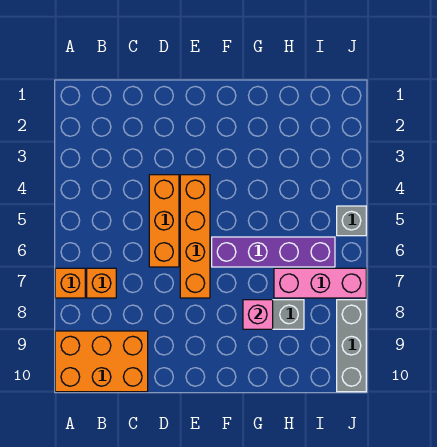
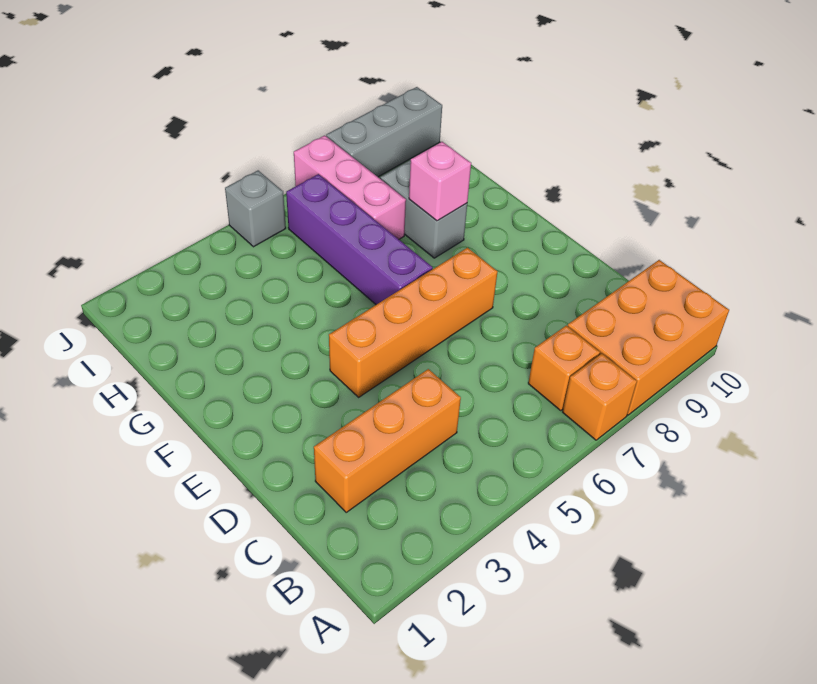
orange brick A9:C10 level 1 -> orange brick A8:B10 level 1
orange brick D4:D6 level 1 -> orange brick C2:C4 level 1

